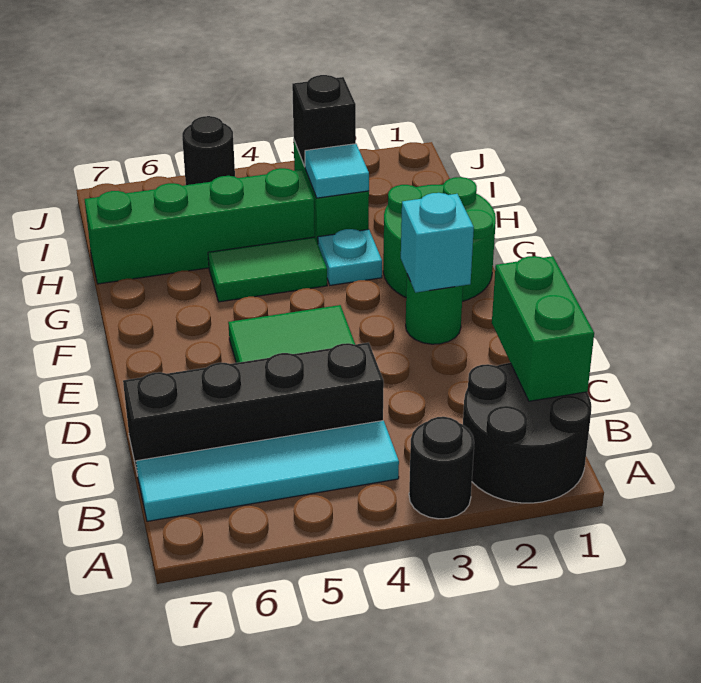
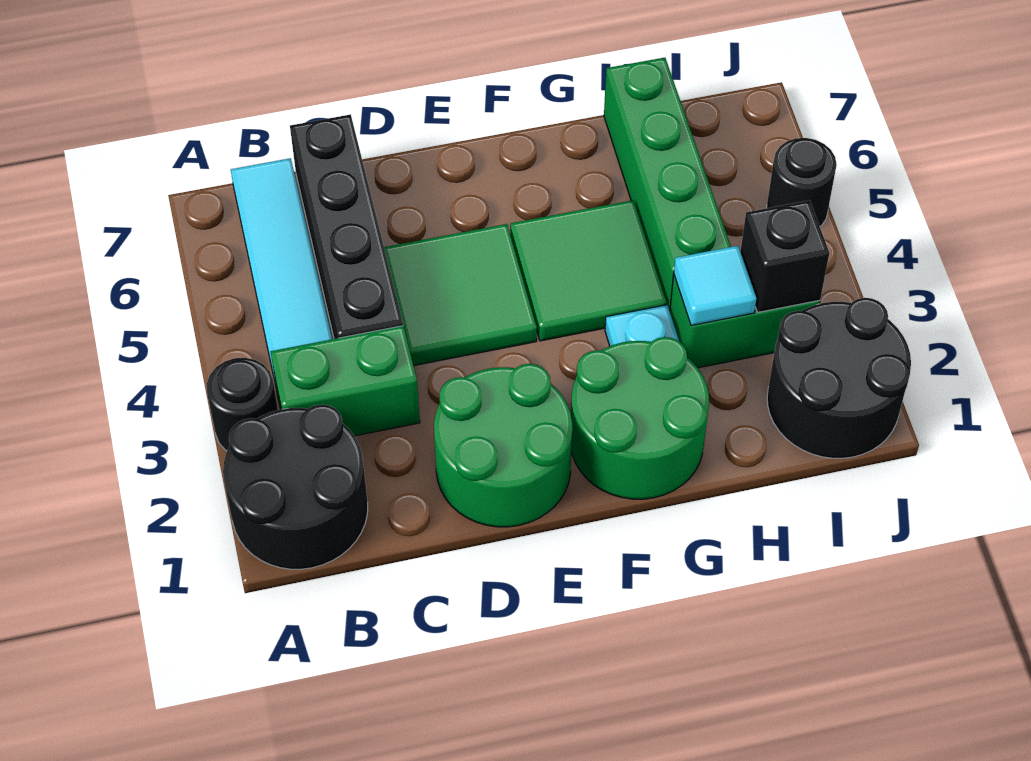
green brick B1:C1 level 2 -> green brick B3:C3 level 1
green round brick E2 level 1 -> green round brick D1:E2 level 1
cyan brick E2 level 2 -> none
green tile G4:G5 level 1 -> green tile F4:G5 level 1
none -> black round brick I1:J2 level 1

